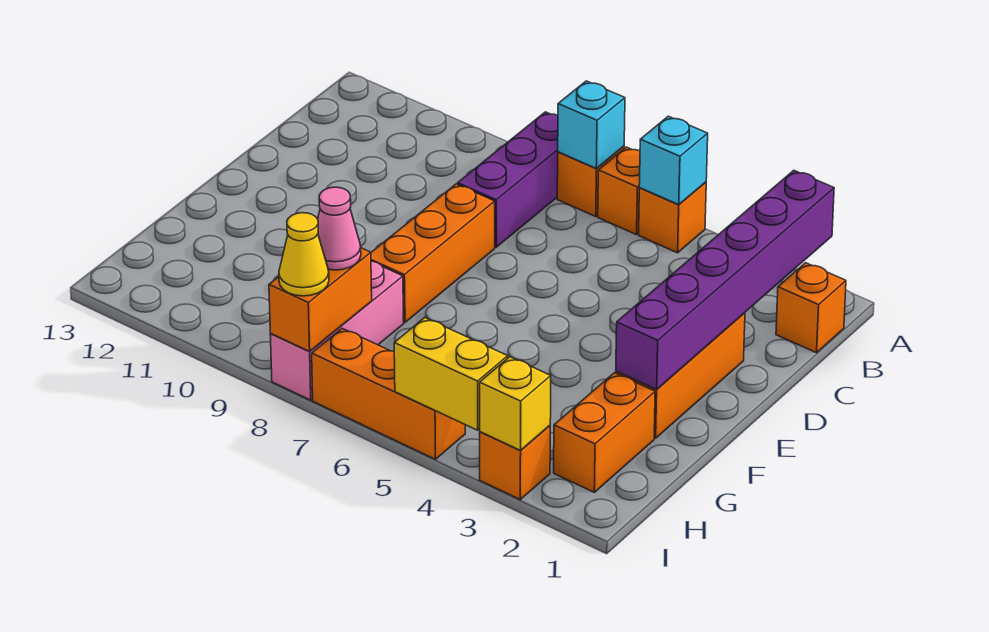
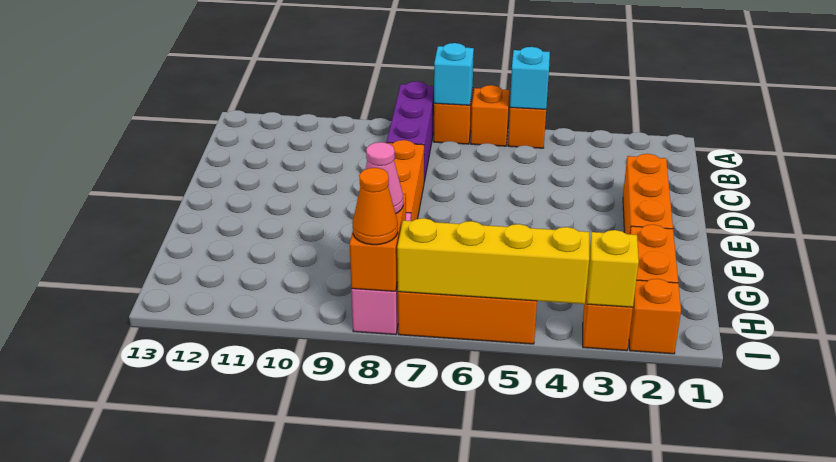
purple brick A2:F2 level 2 -> none
orange brick B1 level 1 -> orange brick I2 level 1
yellow brick I4:I5 level 2 -> yellow brick I4:I7 level 2
yellow cone I8 level 3 -> orange cone I8 level 3

